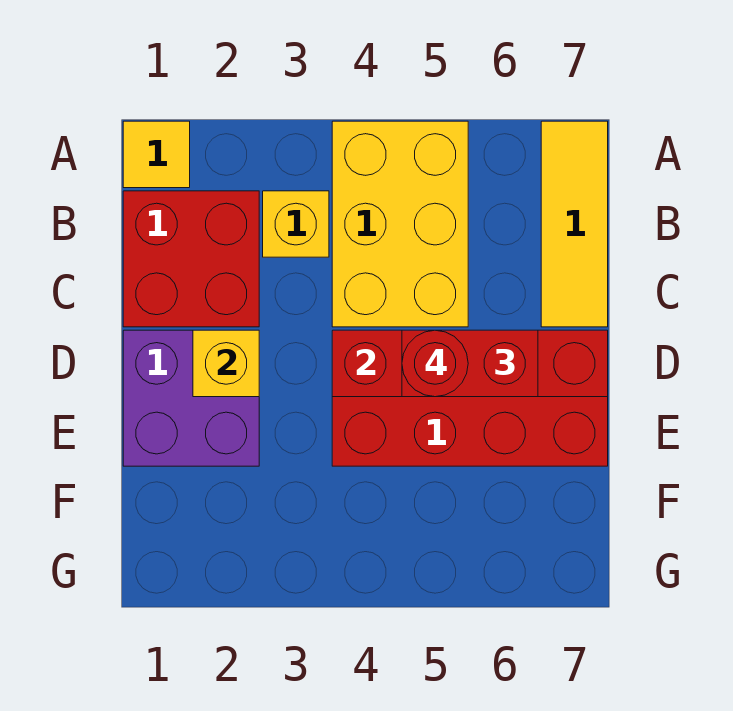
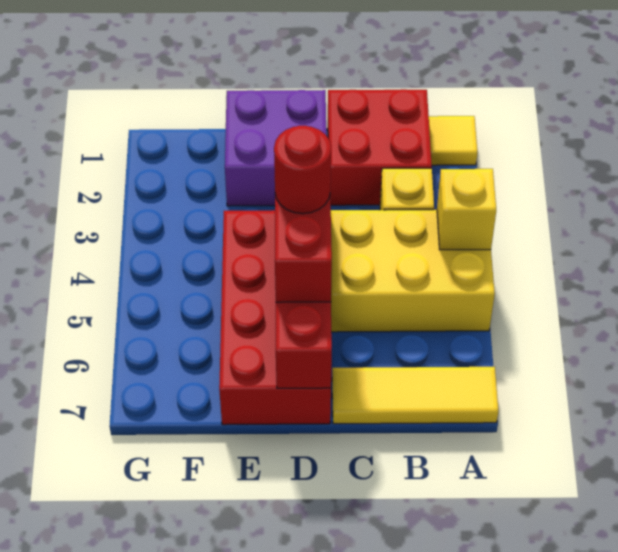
yellow brick D2 level 2 -> yellow brick A4 level 2

